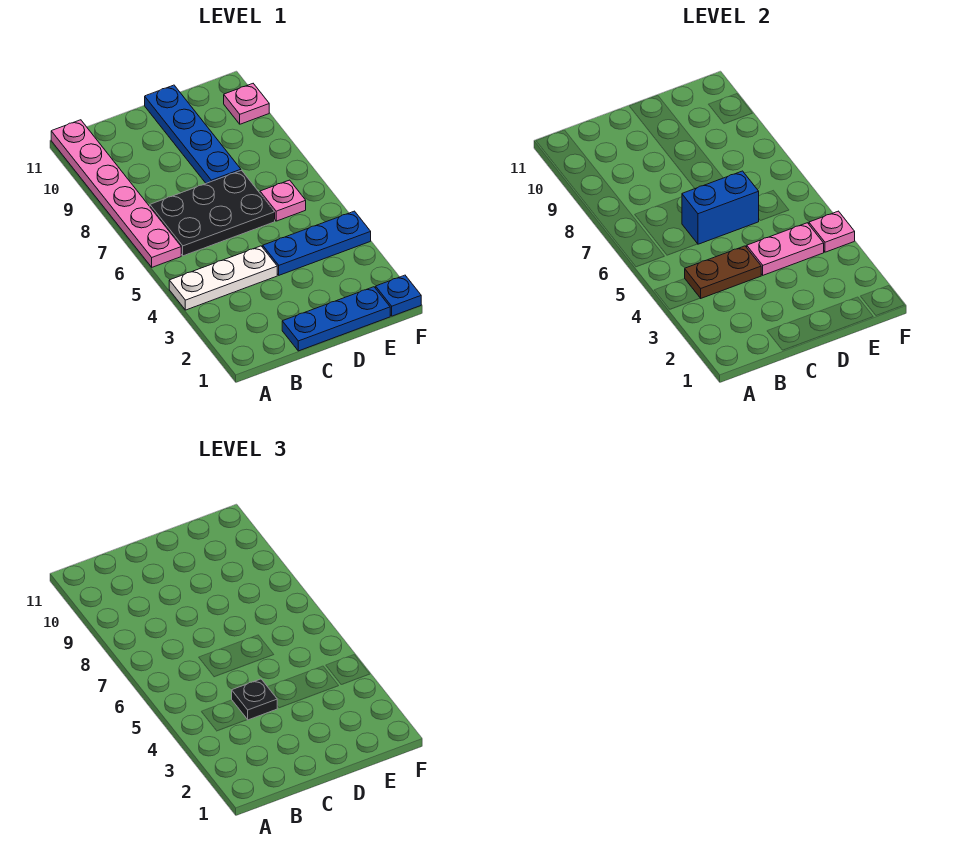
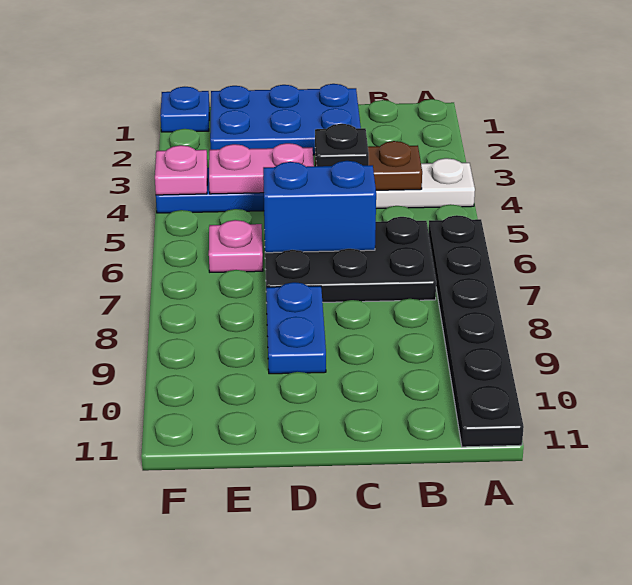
pink plate A6:A11 level 1 -> black plate A6:A11 level 1
blue plate C1:E1 level 1 -> blue plate C1:E2 level 1
blue plate D8:D11 level 1 -> blue plate D8:D9 level 1
pink plate F10 level 1 -> none

